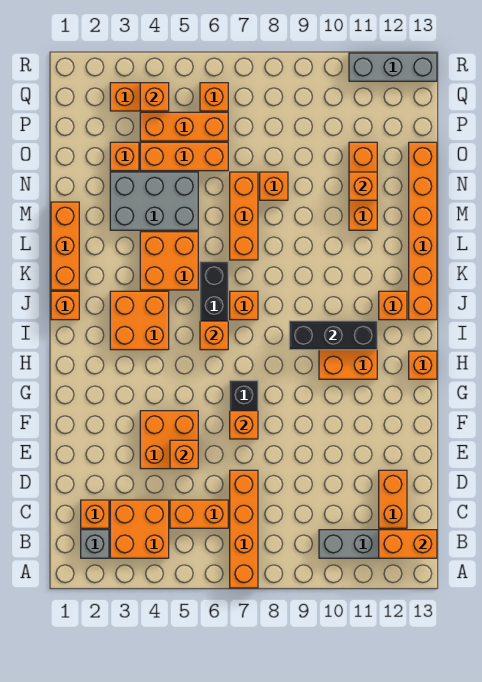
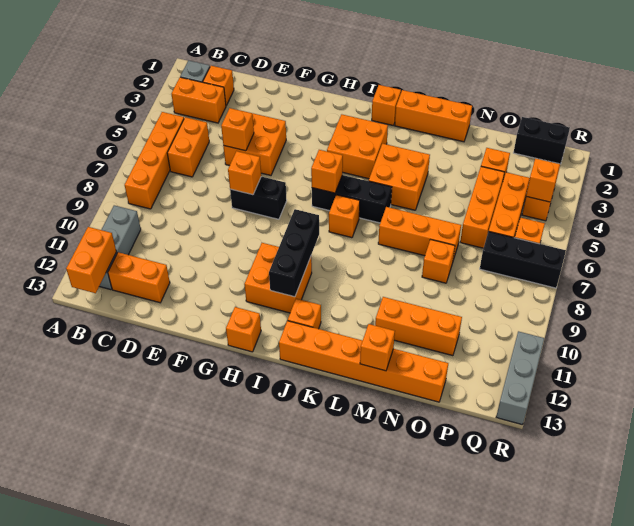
orange brick A7:D7 level 1 -> orange brick B5:B8 level 1
orange brick B3:C4 level 1 -> orange brick B3:C3 level 1
grey brick M3:N5 level 1 -> none
orange brick N11 level 2 -> orange brick M13 level 2
none -> black brick P1:Q1 level 1
none -> black brick P7:R7 level 1

